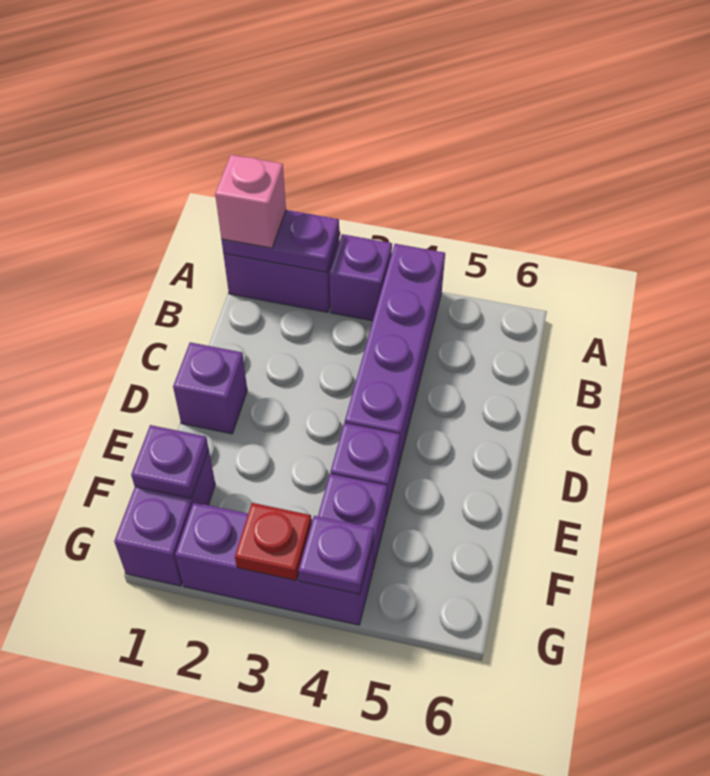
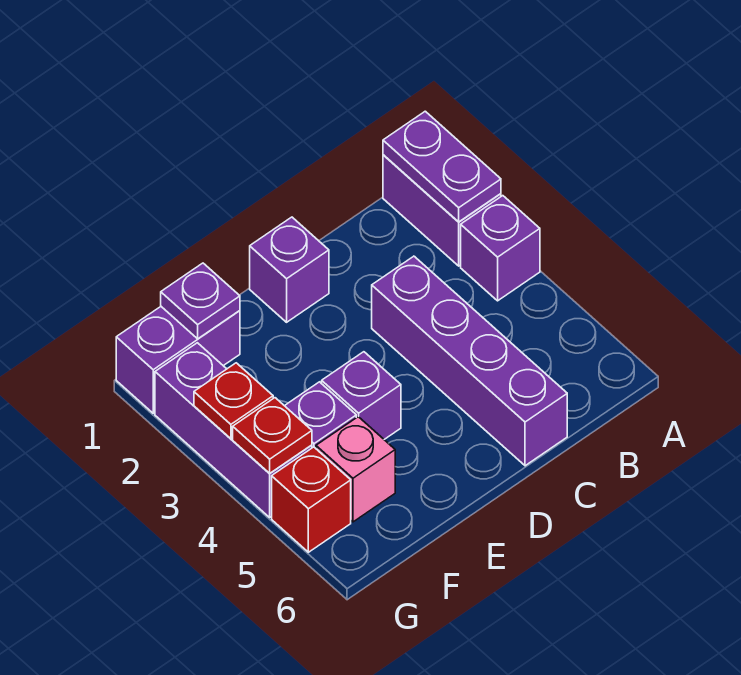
pink brick A1 level 3 -> pink brick F5 level 1
purple brick A4:D4 level 1 -> purple brick C3:C6 level 1
purple plate G4 level 2 -> red plate G4 level 2
none -> red brick G5 level 1

